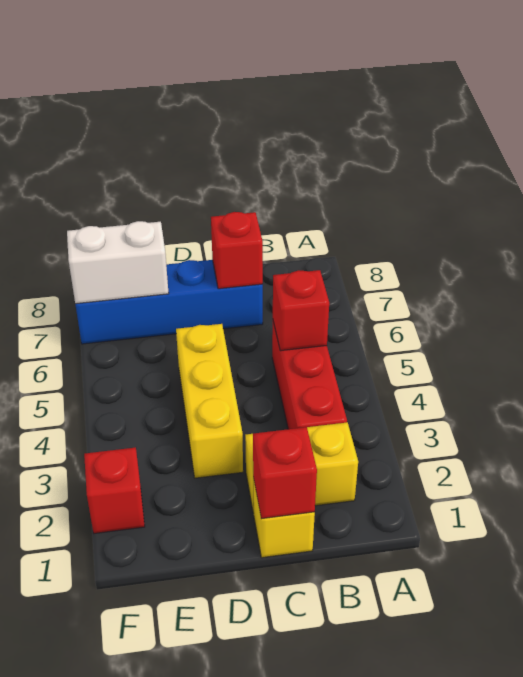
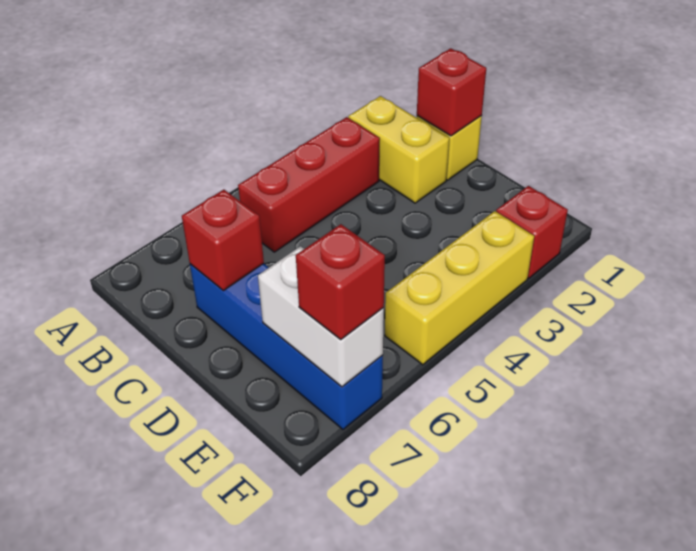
red brick B5 level 2 -> red brick F7 level 3
yellow brick D3:D5 level 1 -> yellow brick F3:F5 level 1

